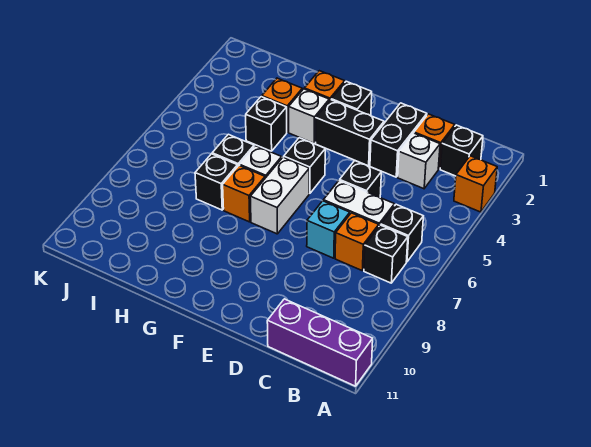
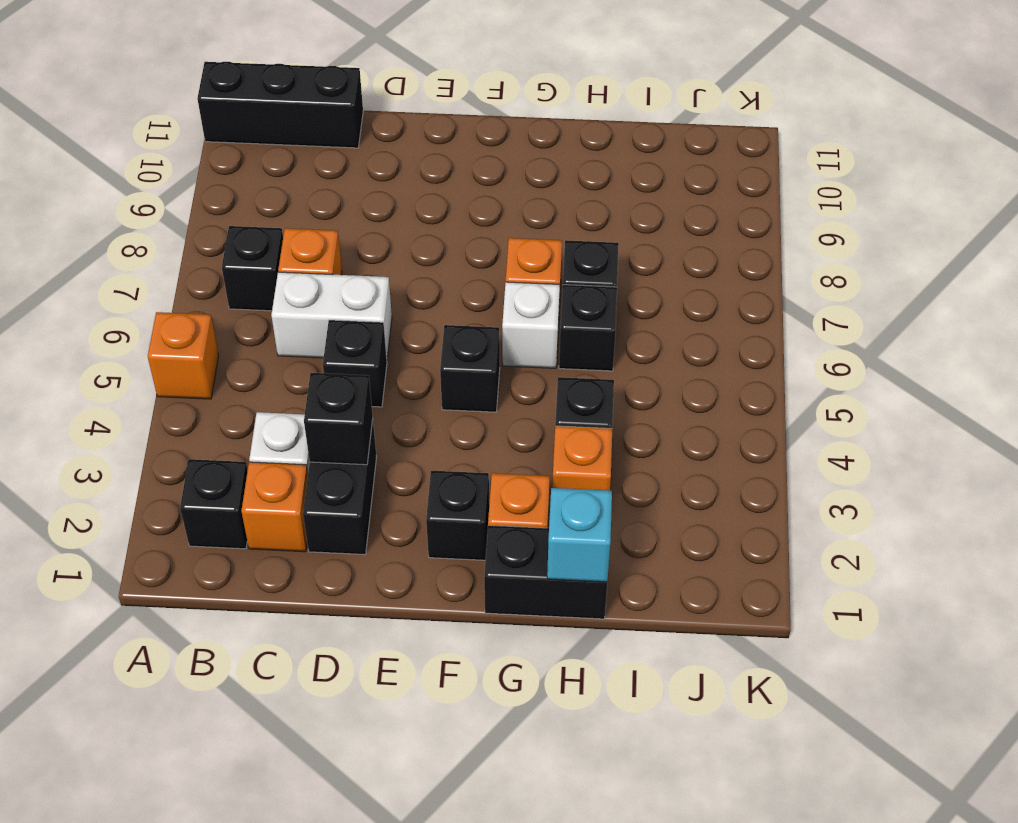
orange brick A3 level 1 -> orange brick A5 level 1
purple brick A11:C11 level 1 -> black brick A11:C11 level 1
black brick B6 level 1 -> black brick D3 level 2
cyan brick D7 level 1 -> cyan brick H1 level 2
black brick E3:F3 level 1 -> black brick G1:H1 level 1
white brick F6:F7 level 1 -> none
white brick G3 level 1 -> none

